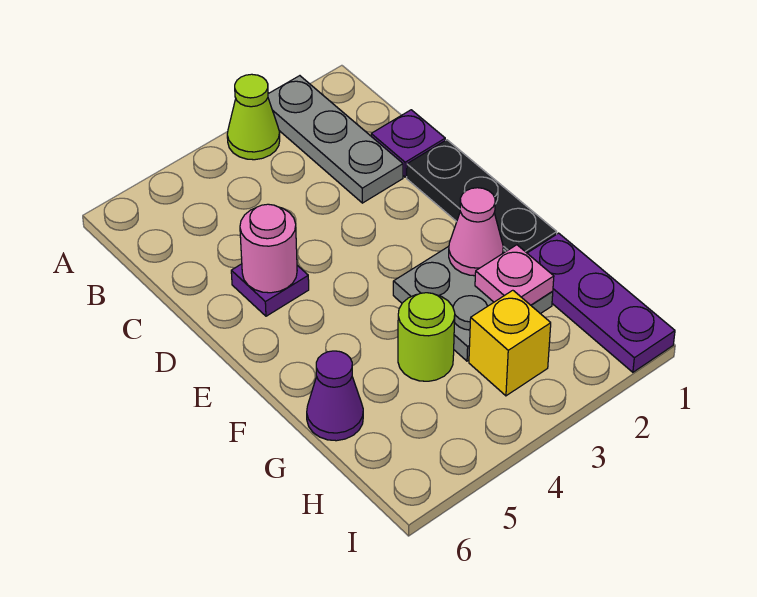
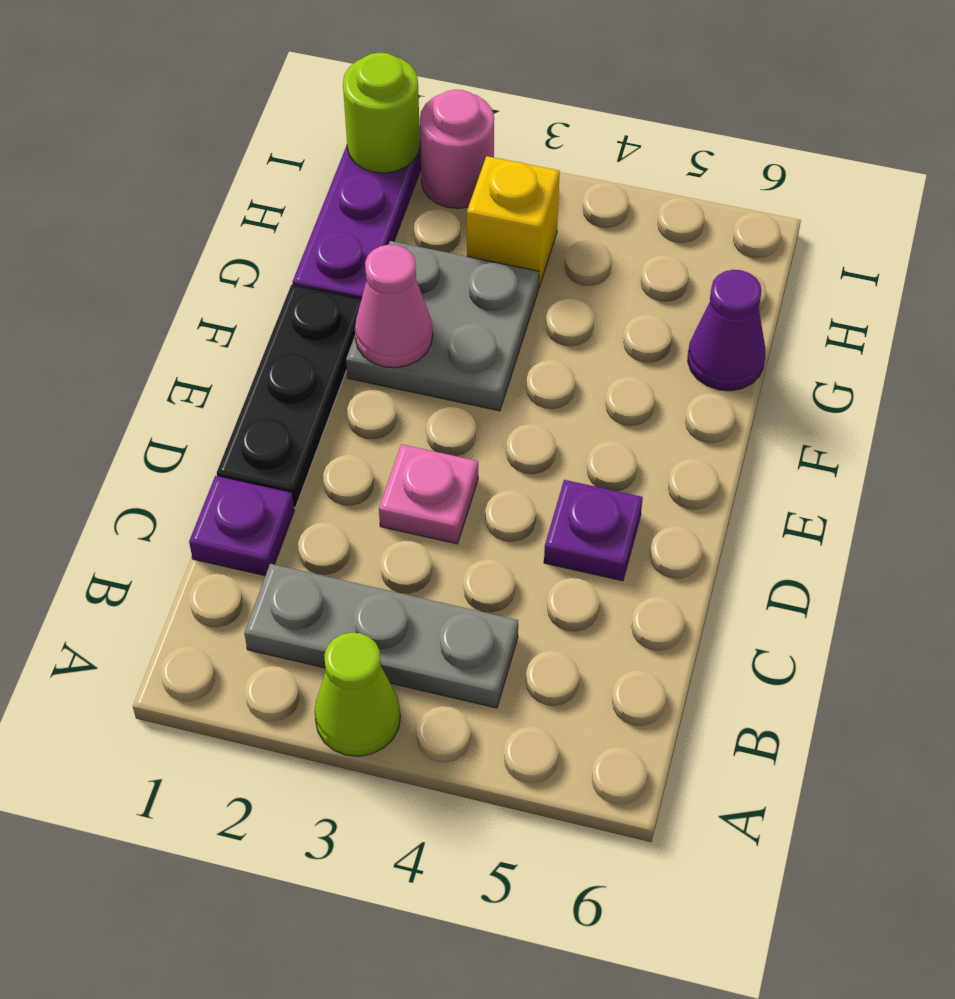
grey plate A2:C2 level 1 -> grey plate B2:B4 level 1
pink round brick D5 level 2 -> pink round brick I2 level 1
pink plate G2 level 2 -> pink plate D3 level 1
lime round brick G4 level 1 -> lime round brick I1 level 2

